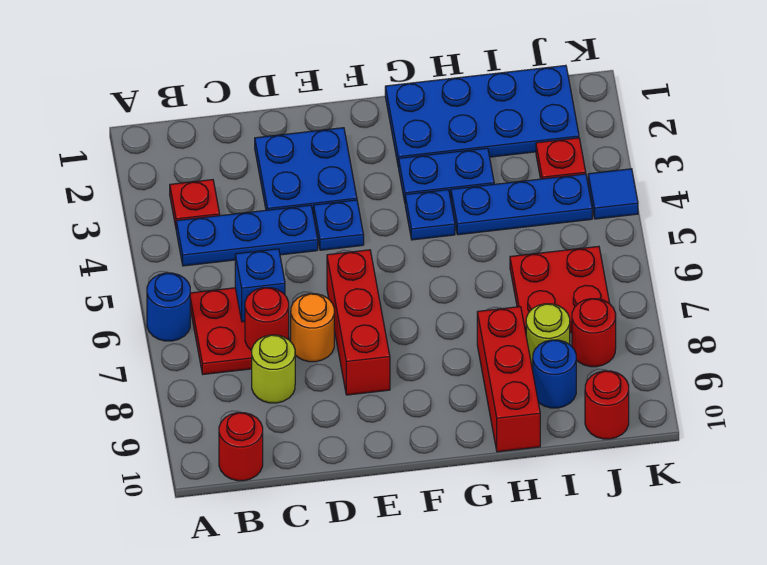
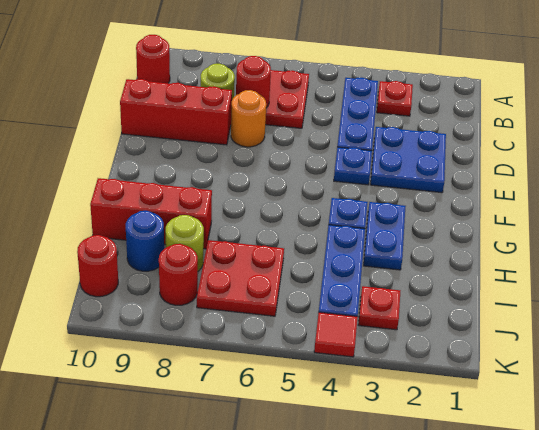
blue round brick A6 level 1 -> none
blue brick C6 level 2 -> none
red brick E6:E8 level 1 -> red brick D8:D10 level 1
blue plate G1:J2 level 1 -> none
blue tile K4 level 1 -> red tile K4 level 1

